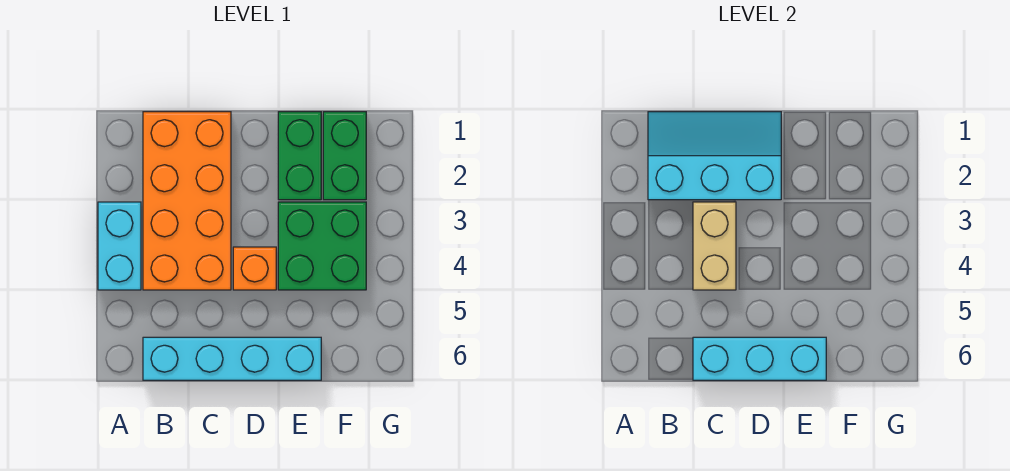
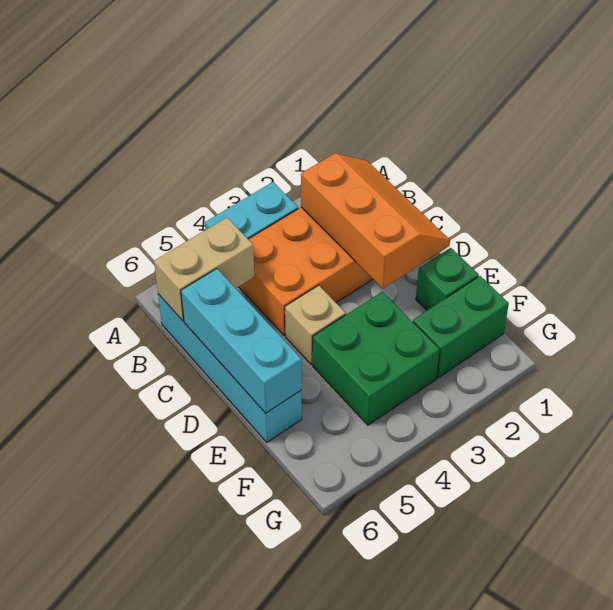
cyan slope B1:D2 level 2 top 2 -> orange slope B1:D2 level 2 top 2
tan brick C3:C4 level 2 -> tan brick B5:B6 level 2
orange brick D4 level 1 -> tan brick D4 level 1
green brick E1:E2 level 1 -> green brick E1 level 1

